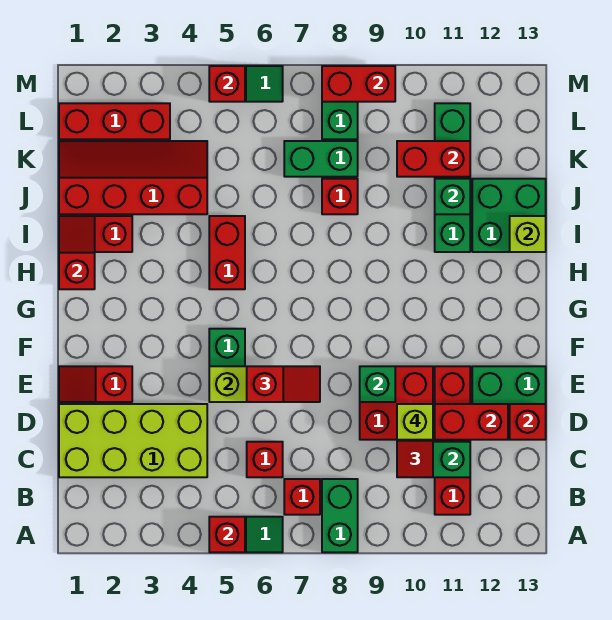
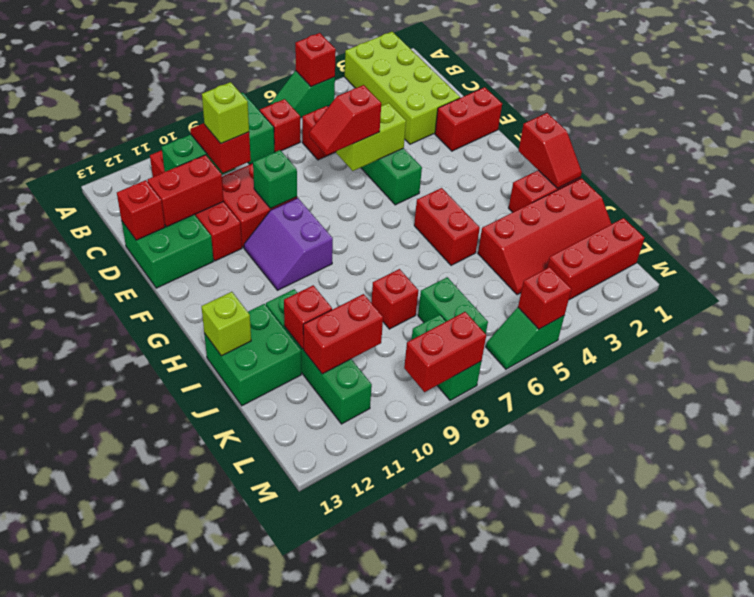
lime brick C1:D4 level 1 -> lime brick A2:D3 level 1
red slope E1:E2 level 1 top 2 -> red brick E1:E2 level 1
none -> purple slope F9:G10 level 1 top 9
green brick J11 level 2 -> red brick J11 level 2
green brick K7:K8 level 1 -> green brick K7:L7 level 1

